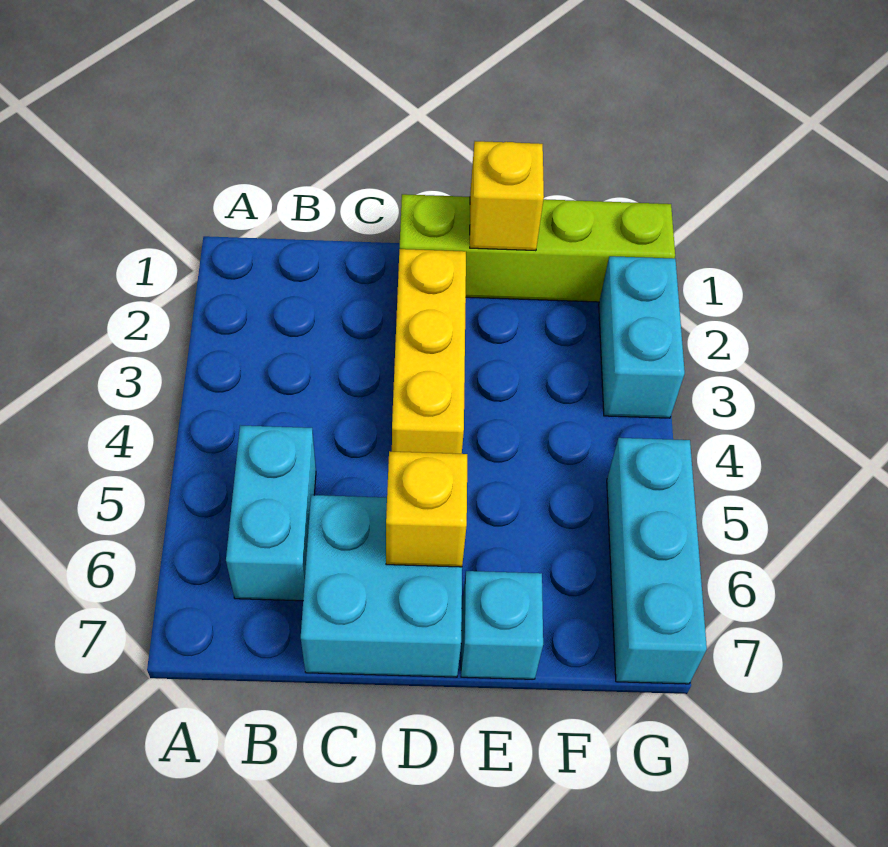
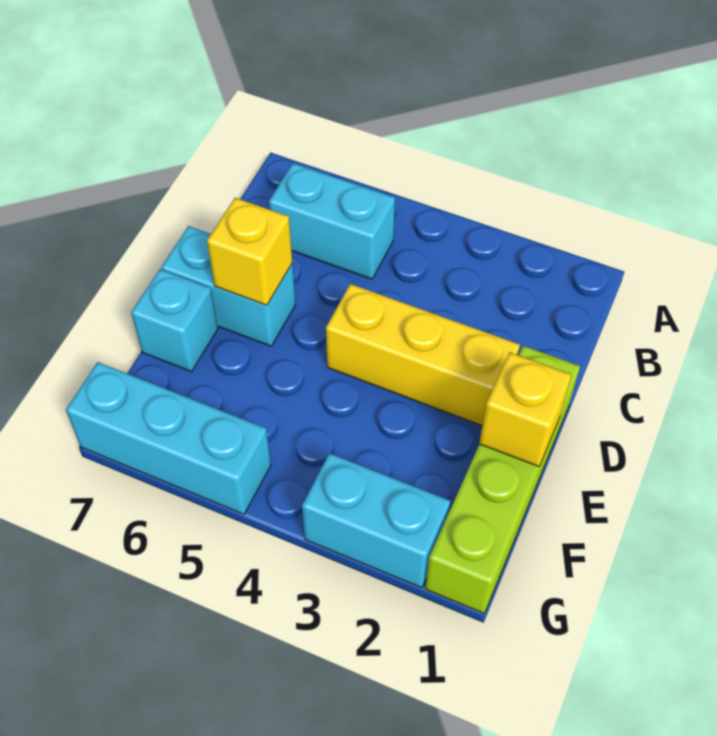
cyan brick C6:D7 level 1 -> cyan brick D6:D7 level 1

